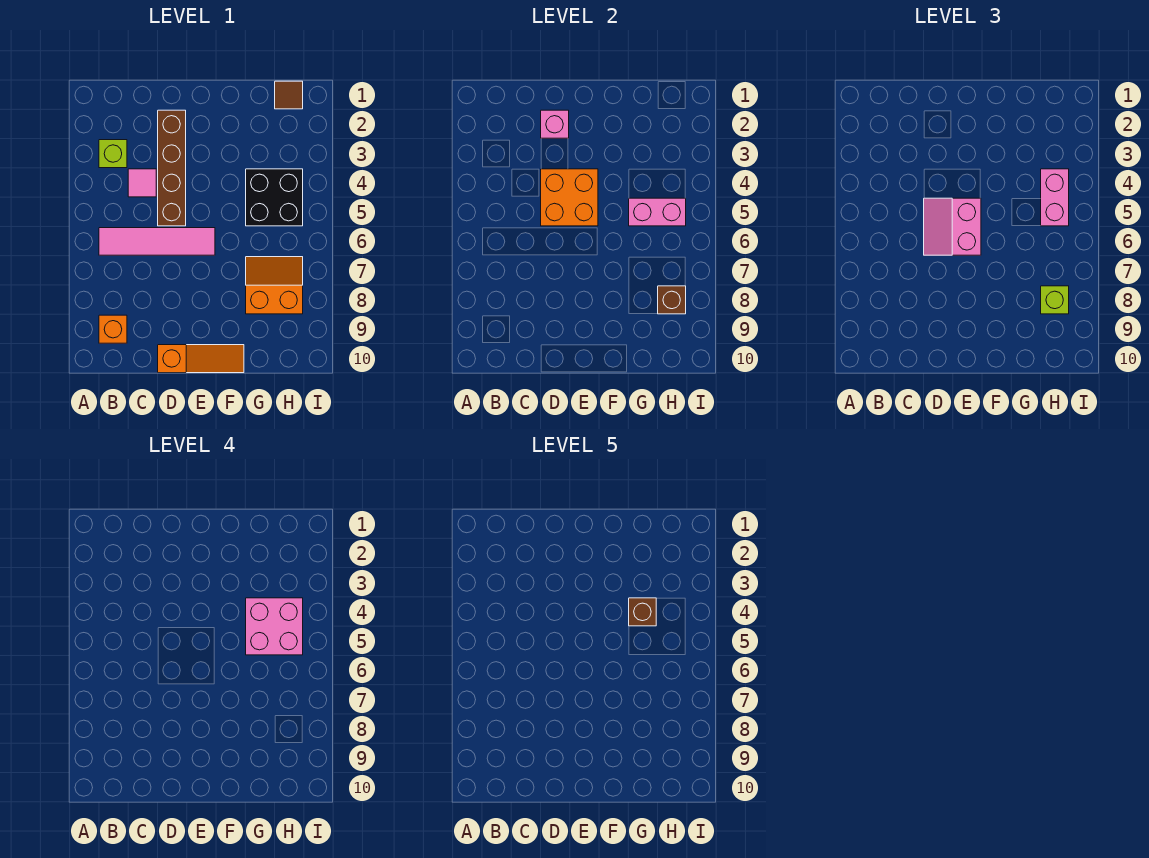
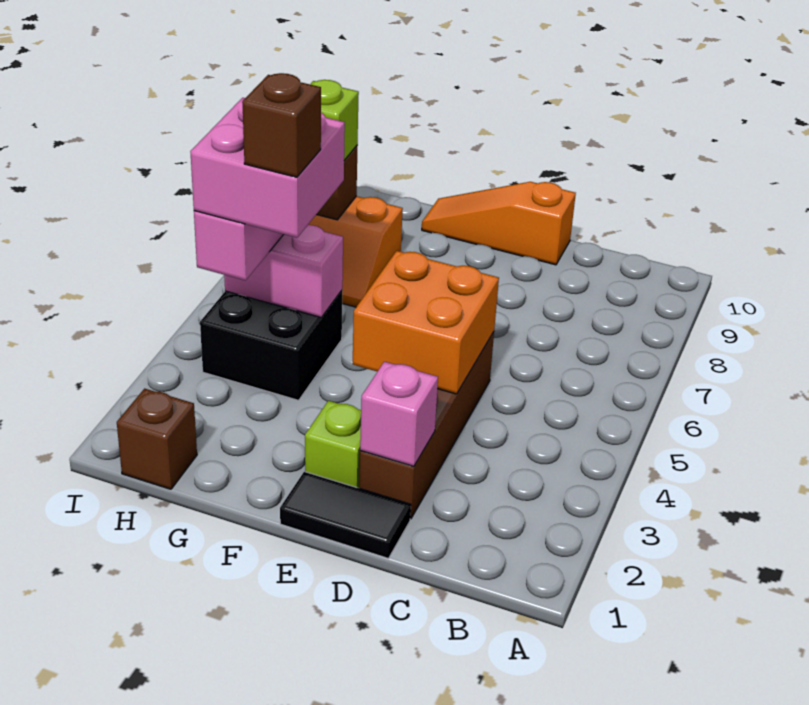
lime brick B3 level 1 -> lime brick E2 level 1
pink tile B6:E6 level 1 -> none
orange brick B9 level 1 -> none
pink tile C4 level 1 -> none
none -> black tile D1:E1 level 1
pink slope D5:E6 level 3 top E -> none
brown tile H1 level 1 -> brown brick H1 level 1

